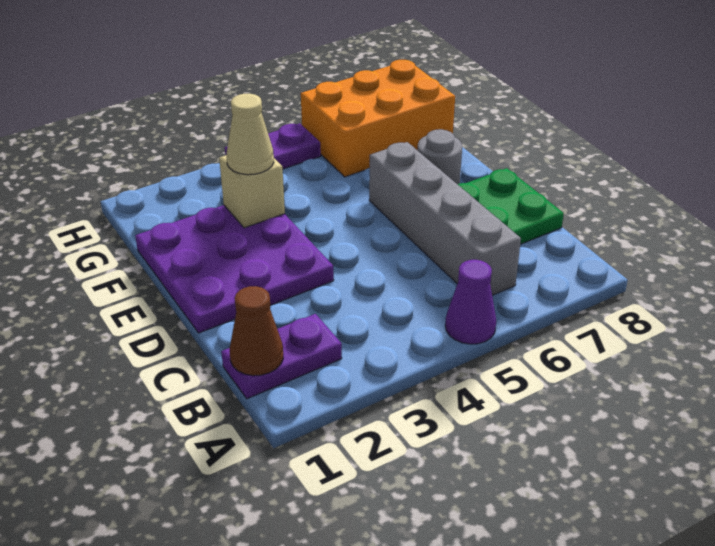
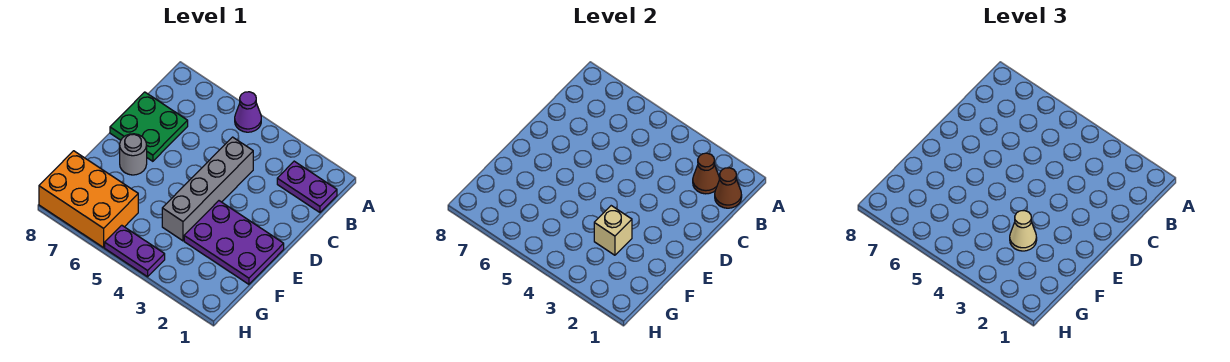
none -> brown cone B2 level 2
grey brick B6:E6 level 1 -> grey brick C4:F4 level 1
purple plate D1:F3 level 1 -> purple plate E1:F3 level 1

